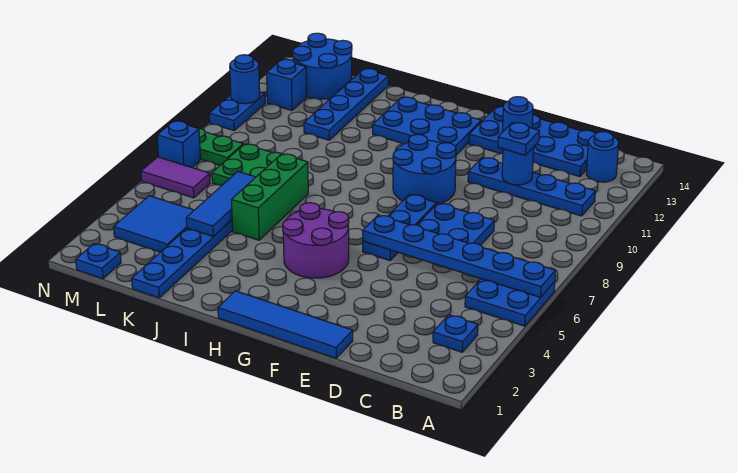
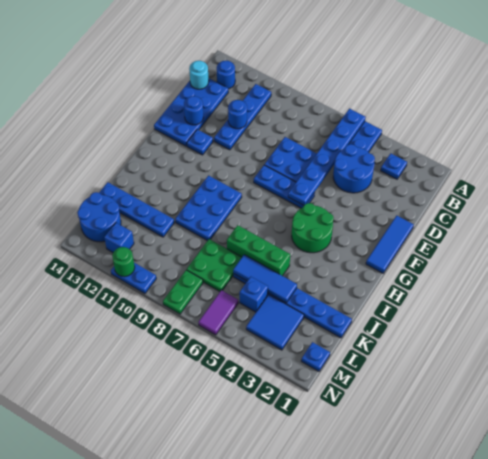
none -> cyan round brick C14 level 2
blue plate D11 level 3 -> blue plate F12 level 1
blue tile E1:H1 level 1 -> blue tile E1:G1 level 1
blue round brick F9:G10 level 1 -> blue round brick C4:D5 level 1
purple round brick G4:H5 level 1 -> green round brick G4:H5 level 1
blue plate G12:I13 level 1 -> blue plate H9:J10 level 1
blue brick N7 level 1 -> blue brick L5 level 1
blue round brick N11 level 2 -> green round brick N11 level 2

